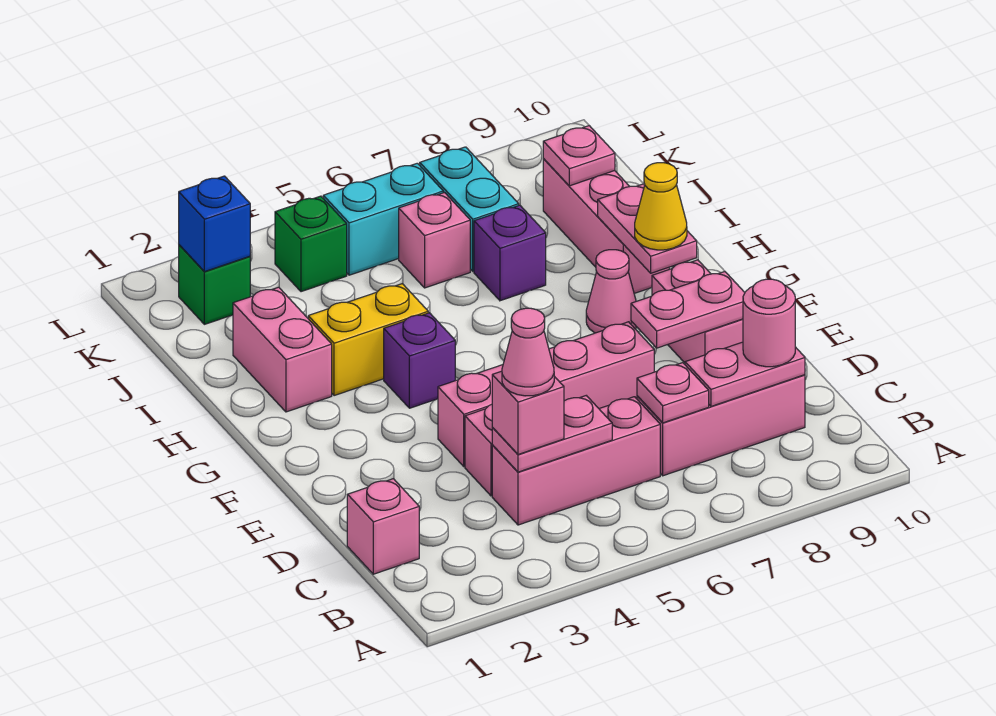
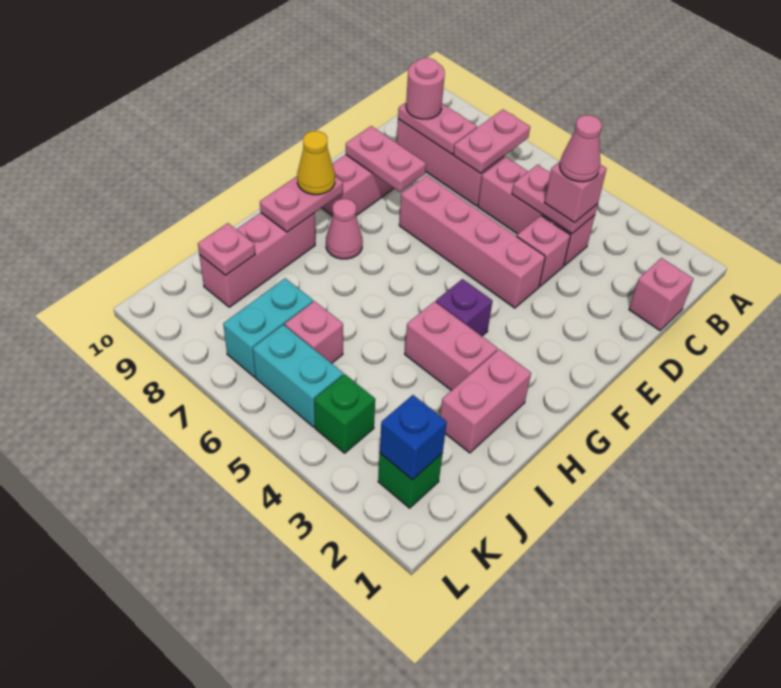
pink plate C7 level 2 -> pink plate B7:C7 level 2
yellow brick H3:H4 level 1 -> pink brick H3:H4 level 1
purple brick I7 level 1 -> none

